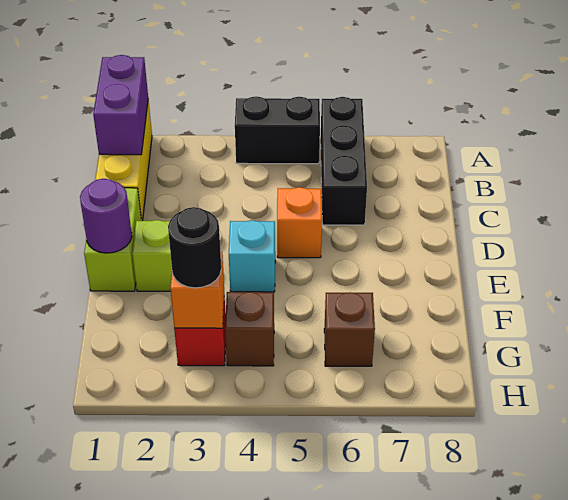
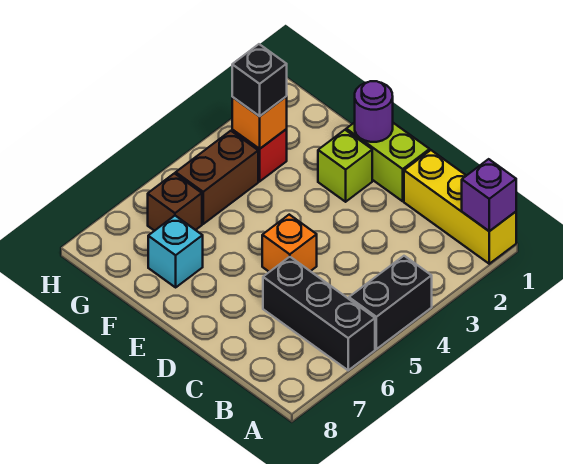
purple brick A1:B1 level 2 -> purple brick A1 level 2
cyan brick E4 level 1 -> cyan brick F7 level 1
black round brick G3 level 3 -> black brick G3 level 3
brown brick G4 level 1 -> brown brick G4:G5 level 1

